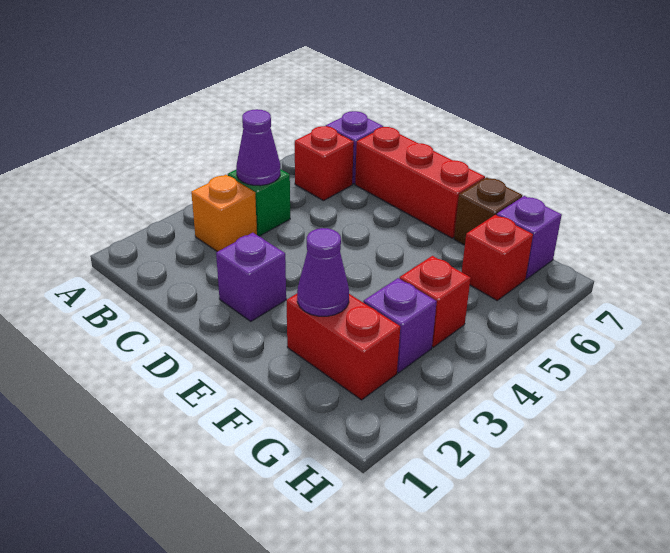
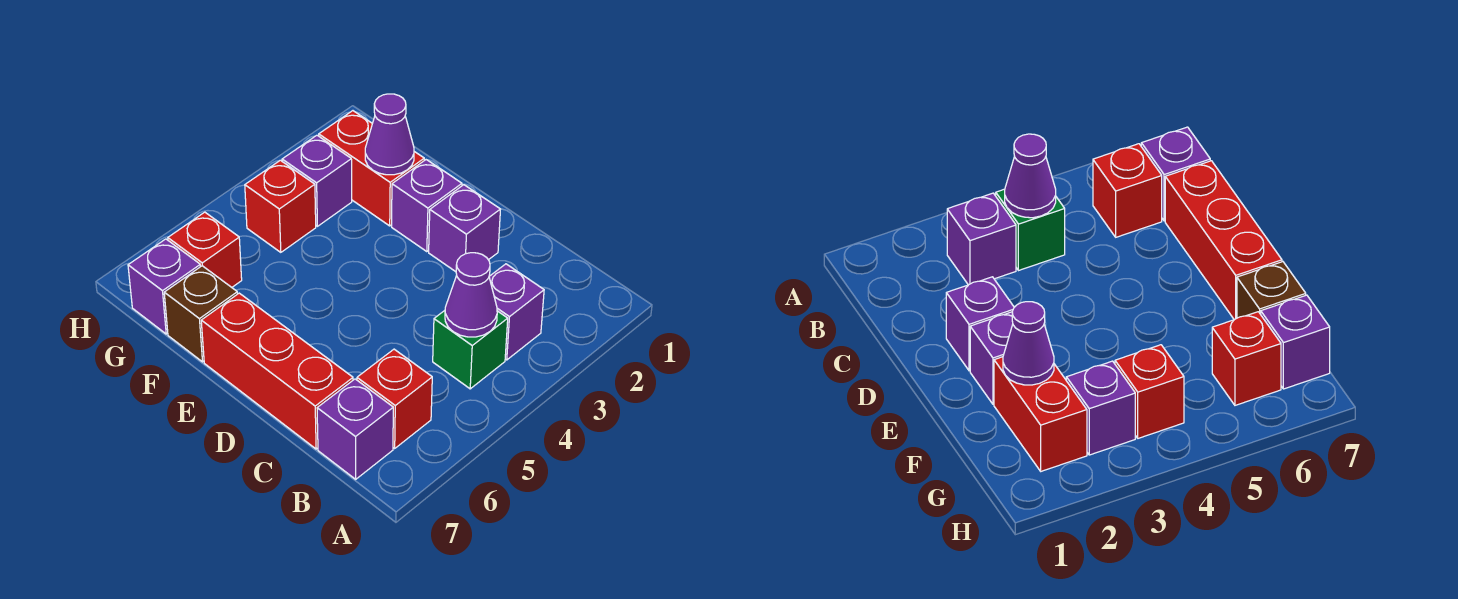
orange brick B3 level 1 -> purple brick B3 level 1
none -> purple brick E2 level 1

